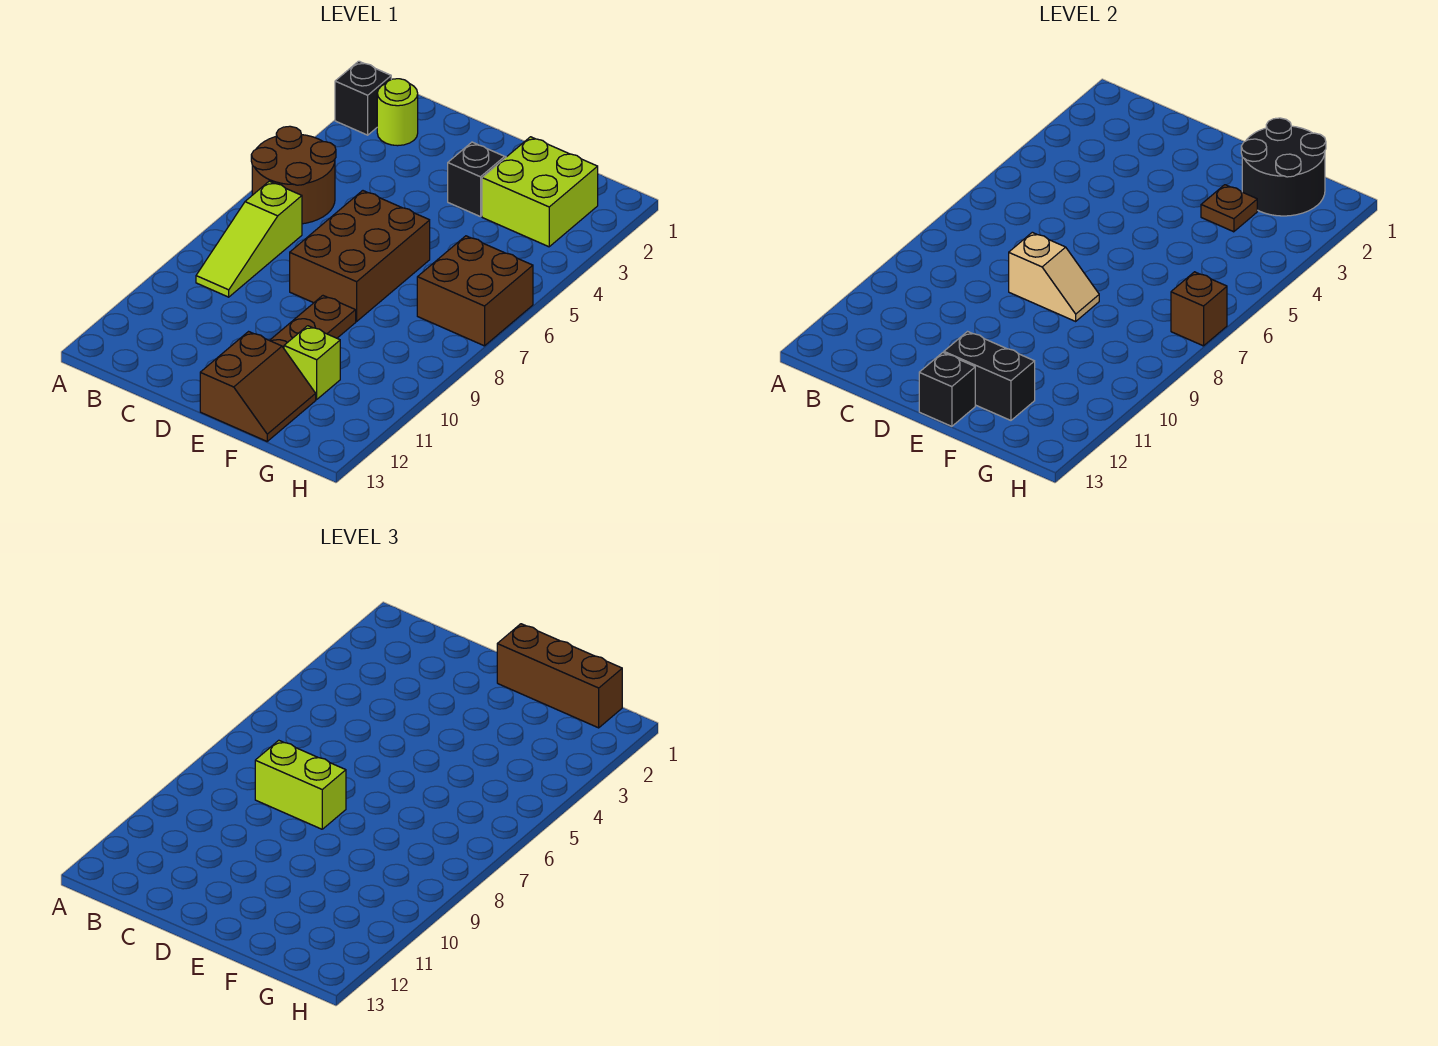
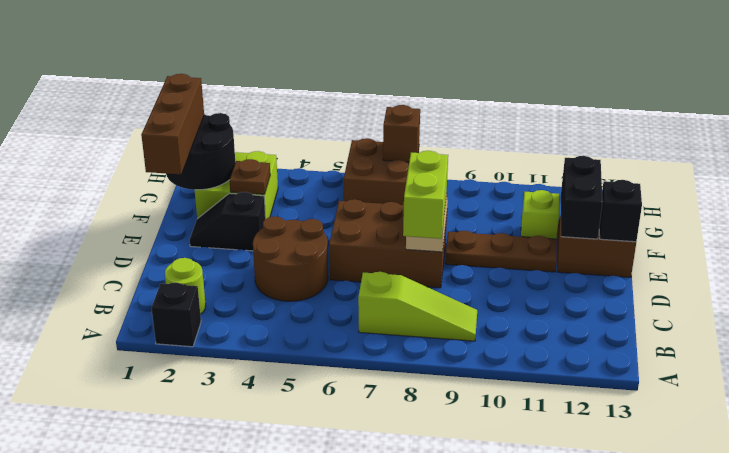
brown round brick A5:B6 level 1 -> brown round brick C4:D5 level 1

